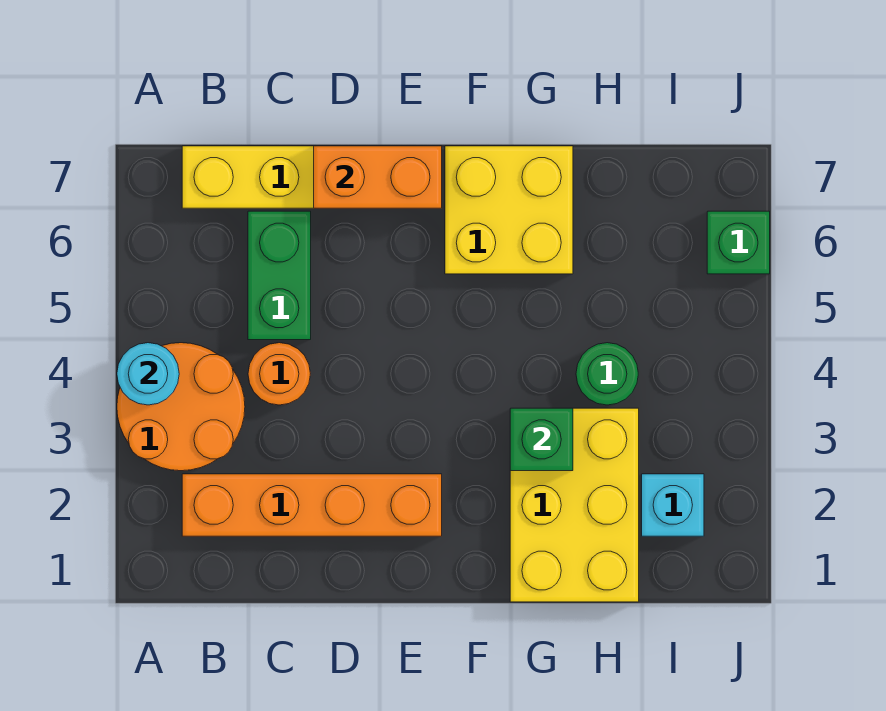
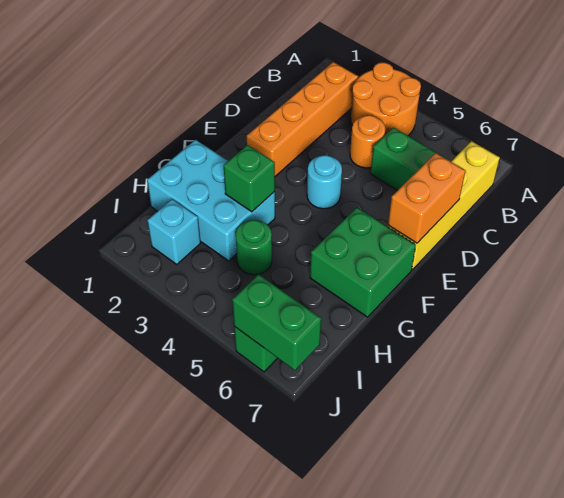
cyan round brick A4 level 2 -> cyan round brick E4 level 1
yellow brick F6:G7 level 1 -> green brick F6:G7 level 1
yellow brick G1:H3 level 1 -> cyan brick G1:H3 level 1
none -> green brick J6:J7 level 2

